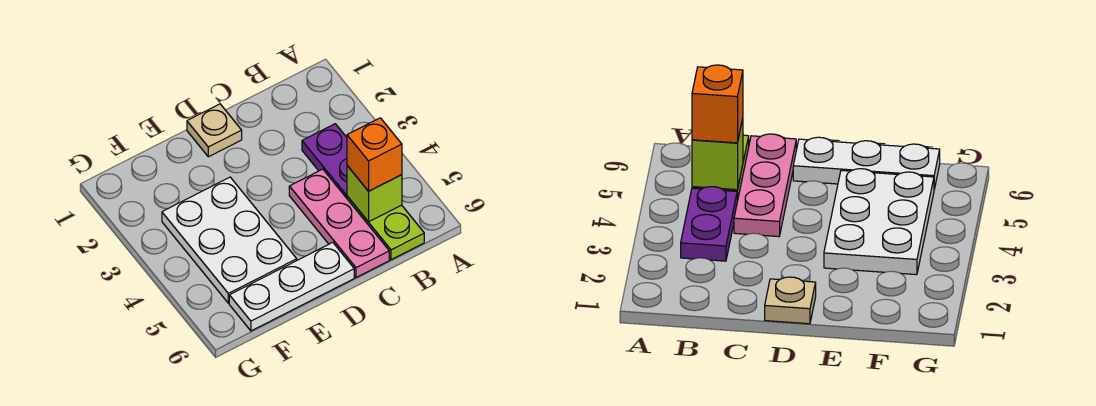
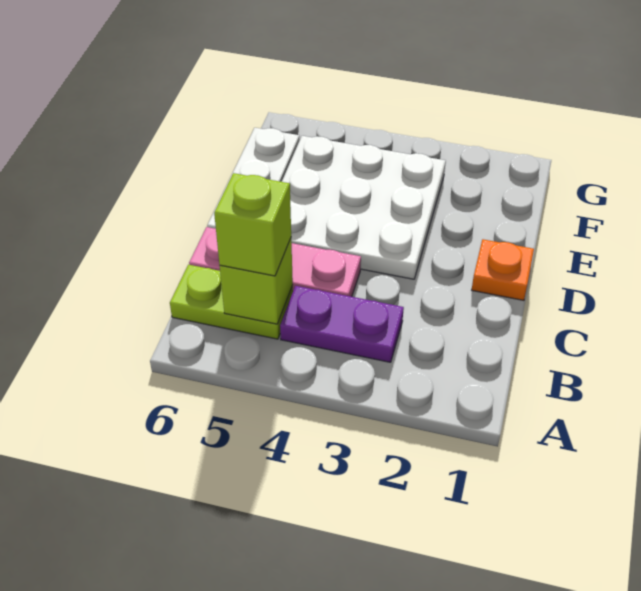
orange brick B5 level 3 -> lime brick B5 level 3
tan plate D1 level 1 -> orange plate D1 level 1
white plate E3:F5 level 1 -> white plate D3:F5 level 1

